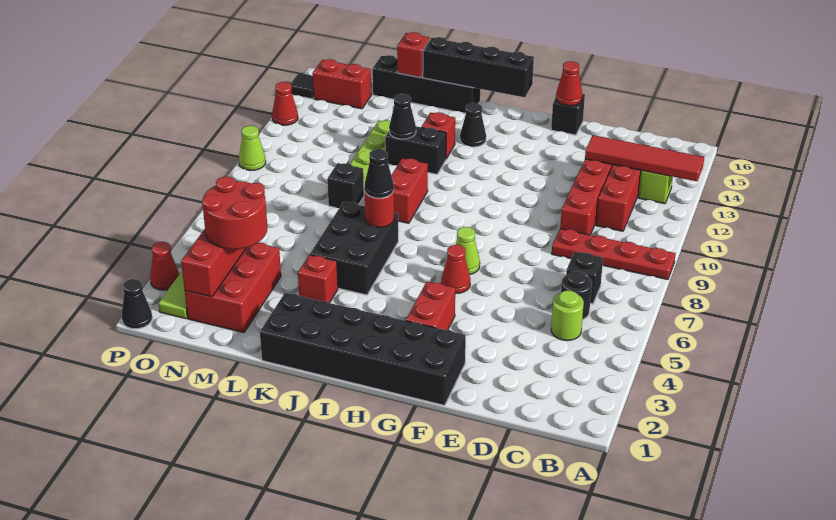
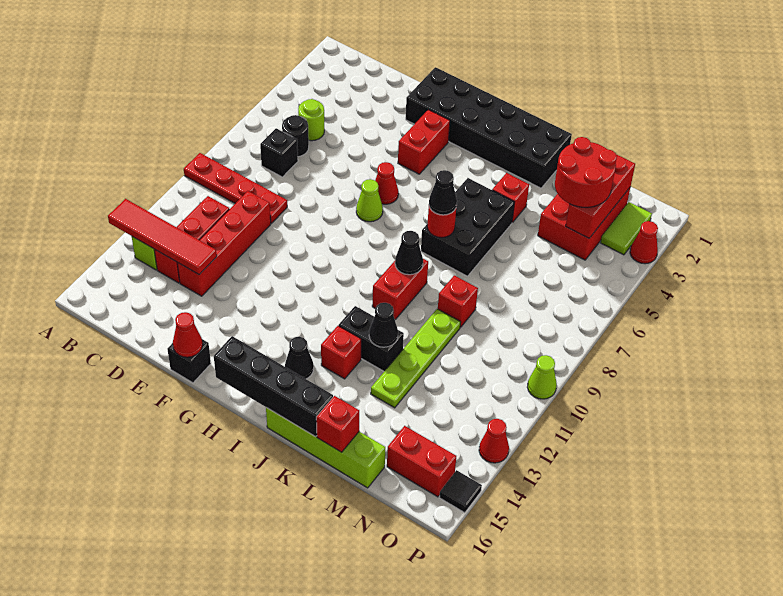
black brick J16:M16 level 1 -> lime brick J16:M16 level 1
black brick L9 level 1 -> red brick L9 level 1
black cone P1 level 1 -> black cone J9 level 2

